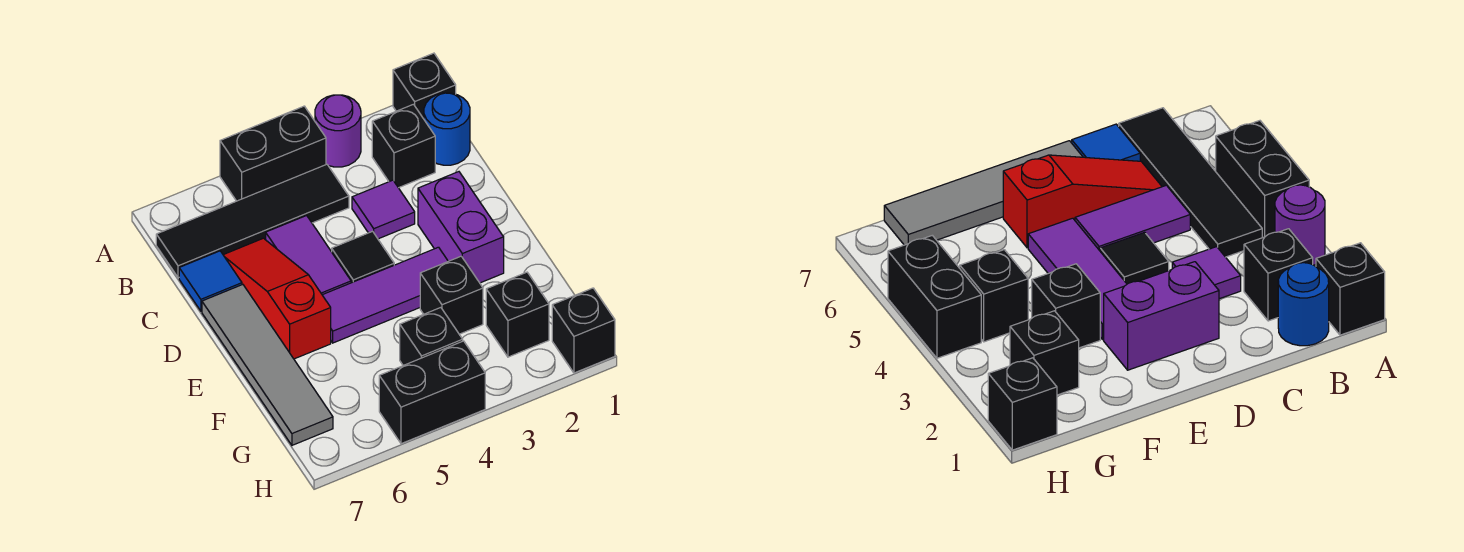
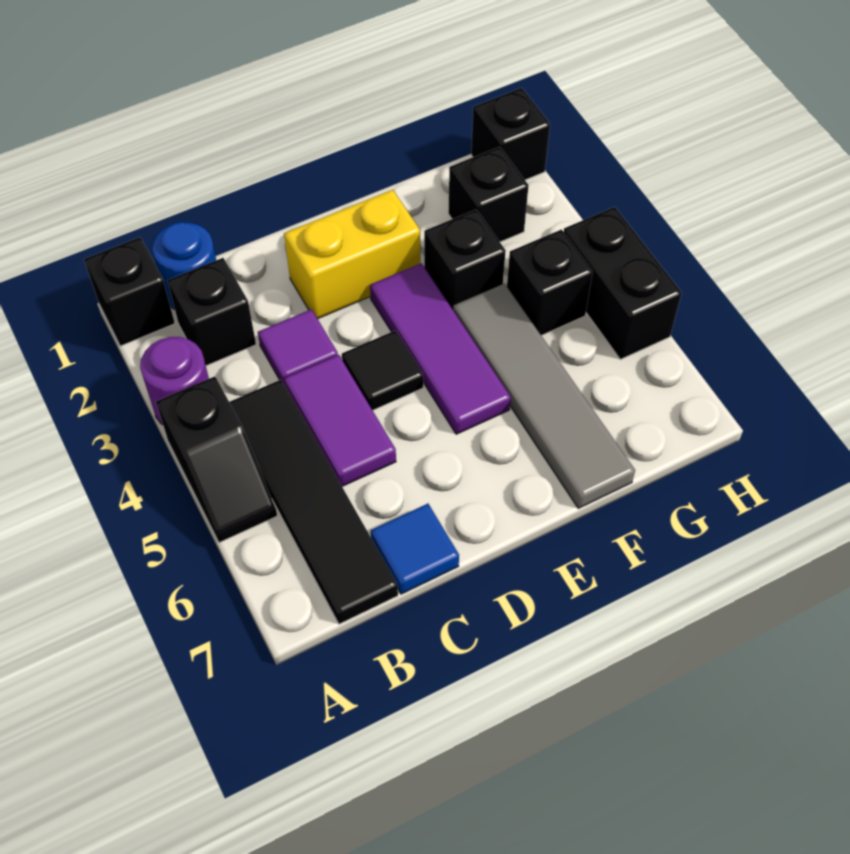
black brick A4:A5 level 1 -> black slope A4:A5 level 1 top 4
purple tile C5:D5 level 1 -> purple tile C4:C5 level 1
red slope C6:E6 level 1 top E -> none
purple brick D2:E2 level 1 -> yellow brick D2:E2 level 1
grey tile D7:G7 level 1 -> grey tile F4:F7 level 1

